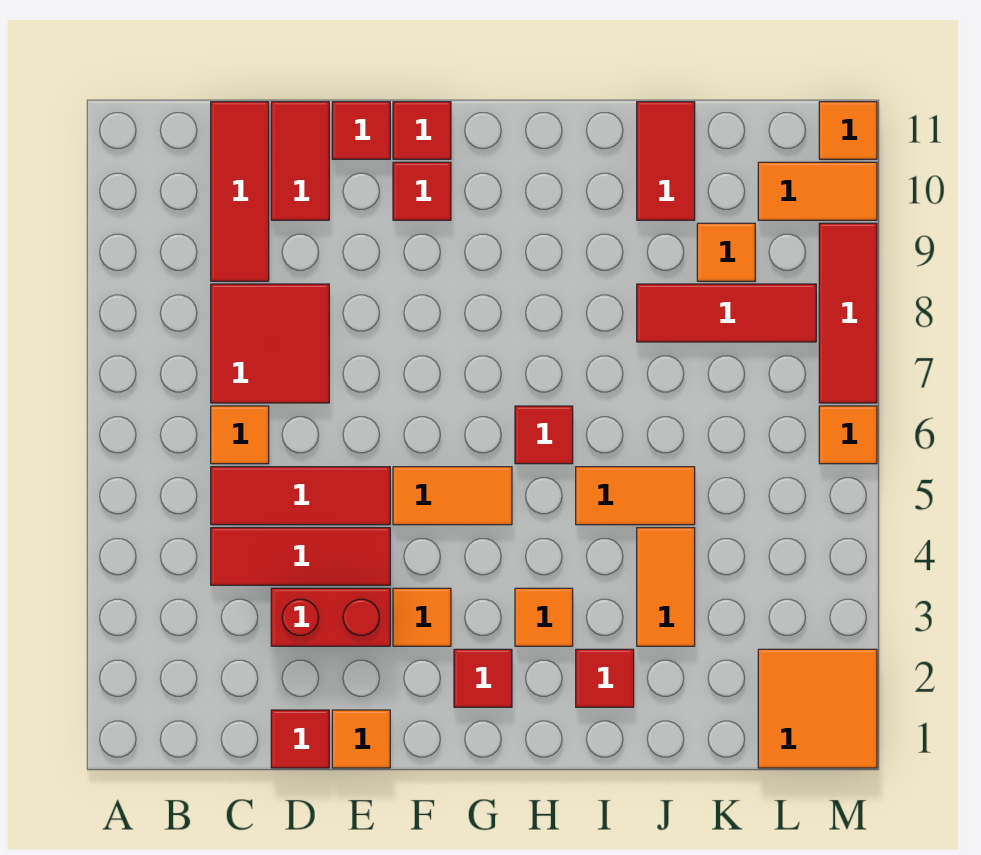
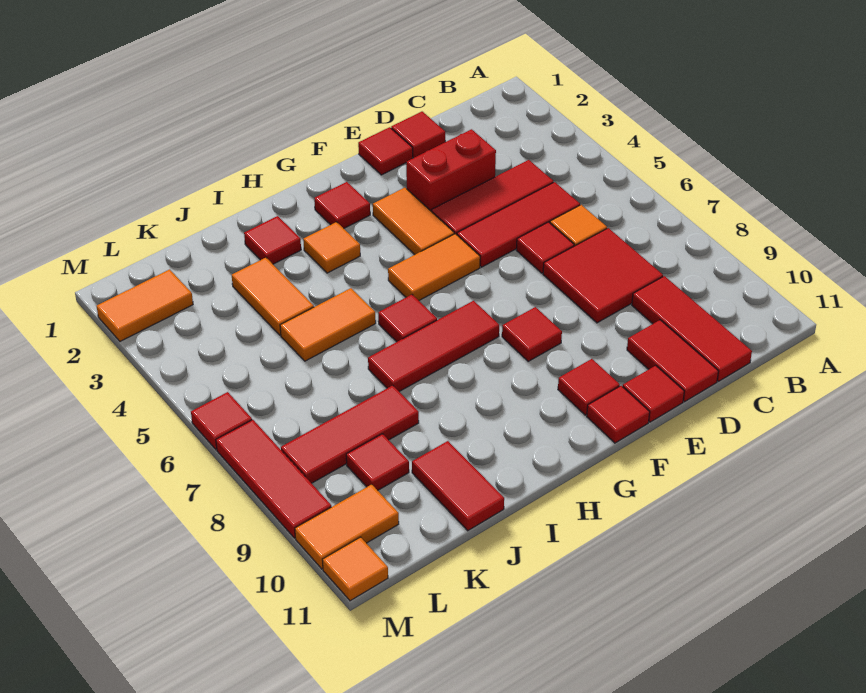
none -> red tile D6 level 1
orange tile E1 level 1 -> red tile E1 level 1
orange tile F3 level 1 -> orange tile F3:F4 level 1
none -> red tile F8 level 1
none -> red tile G7:I7 level 1
orange tile K9 level 1 -> red tile K9 level 1
orange tile L1:M2 level 1 -> orange tile L2:M2 level 1
orange tile M6 level 1 -> red tile M6 level 1

